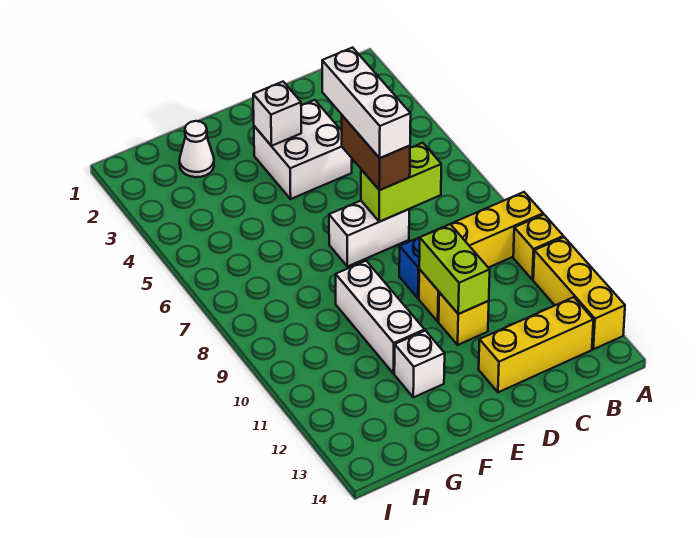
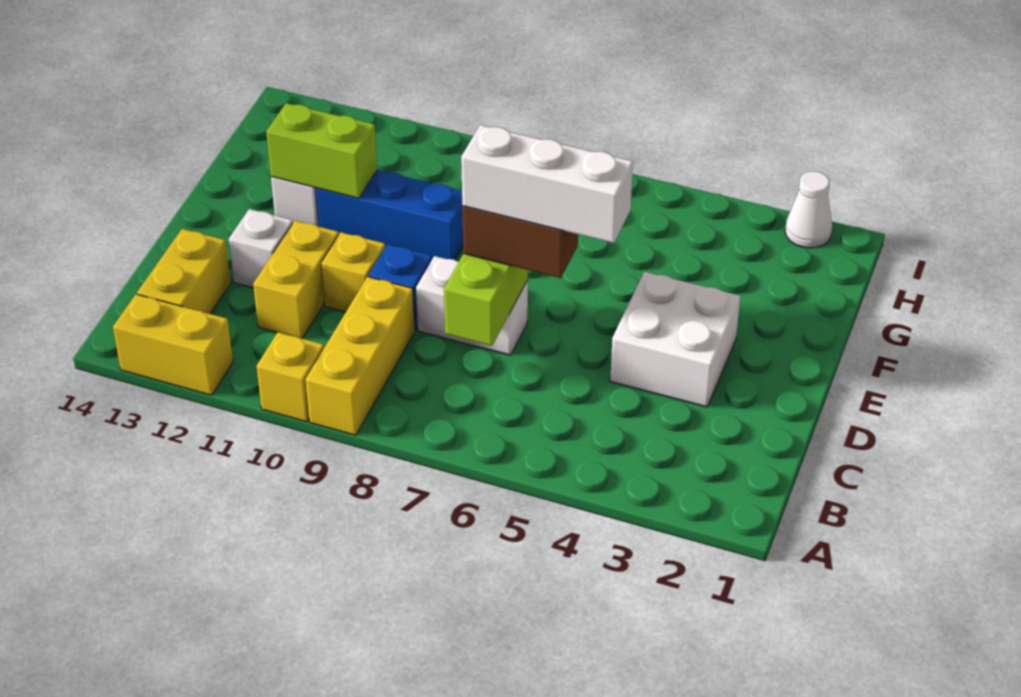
yellow brick A11:A13 level 1 -> yellow brick A12:A13 level 1
yellow brick B13:D13 level 1 -> yellow brick B13:C13 level 1
white brick D7:E7 level 1 -> white brick D7:D8 level 1
lime brick D10:D11 level 2 -> lime brick F11:F12 level 2
yellow brick D11 level 1 -> yellow brick C11:D11 level 1
white brick E3 level 2 -> white brick D12 level 1
white brick F9:F11 level 1 -> blue brick F9:F11 level 1
white cone G2 level 1 -> white cone I2 level 1

